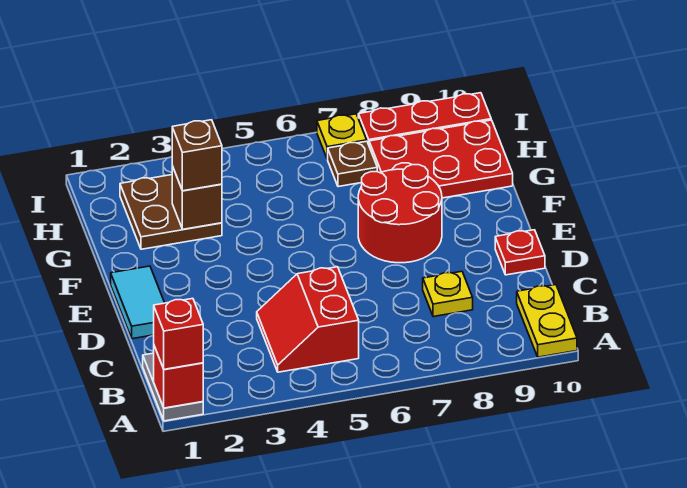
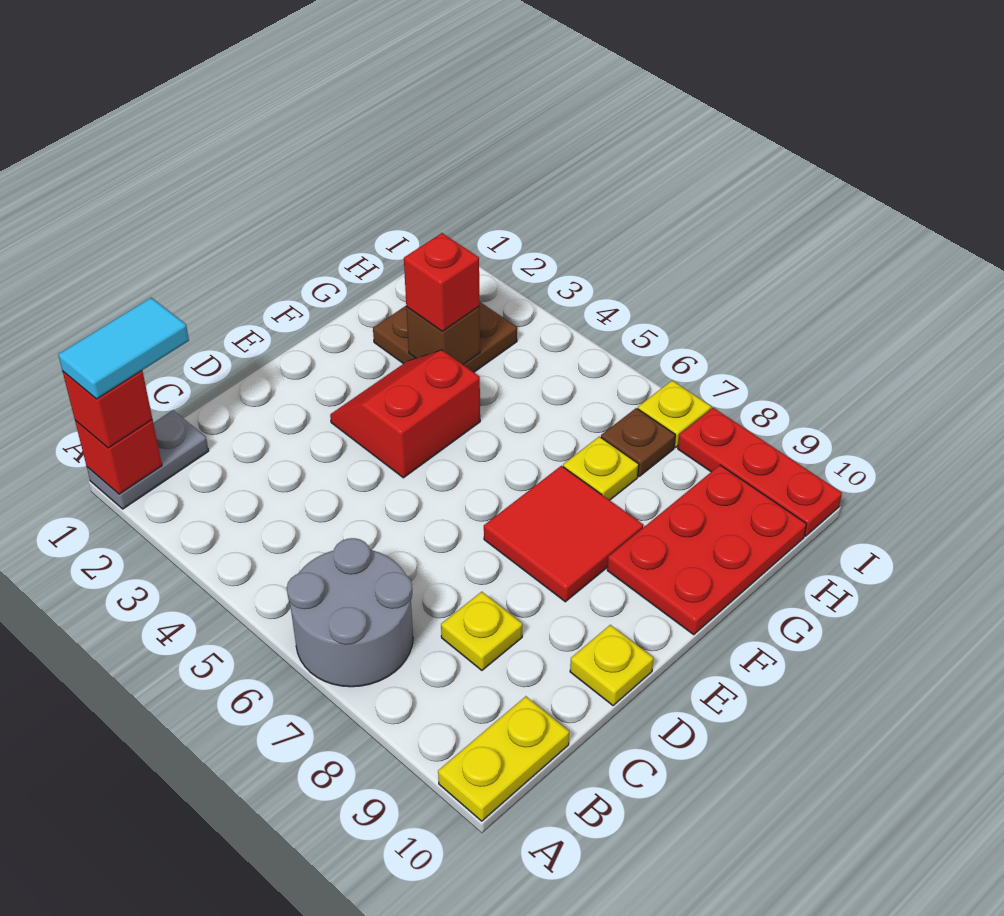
none -> grey round brick A6:B7 level 1
red slope B4:C5 level 1 top 5 -> red slope E3:F4 level 1 top 4
cyan tile D1:E1 level 1 -> cyan tile A1:B1 level 4
red plate D10 level 1 -> yellow plate D10 level 1
red round brick E7:F8 level 1 -> red tile E7:F8 level 1
brown brick G3 level 3 -> red brick G3 level 3
none -> yellow plate G7 level 1
red plate G8:H10 level 1 -> red plate F9:H10 level 1

